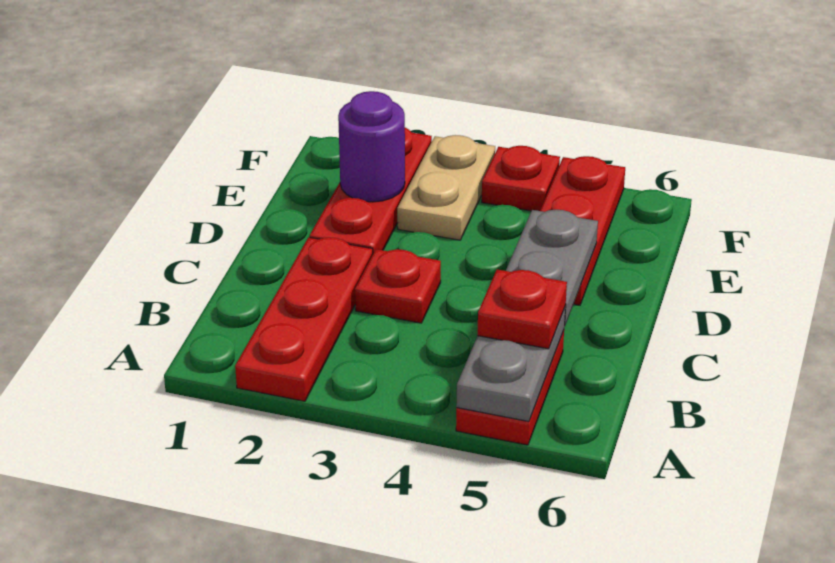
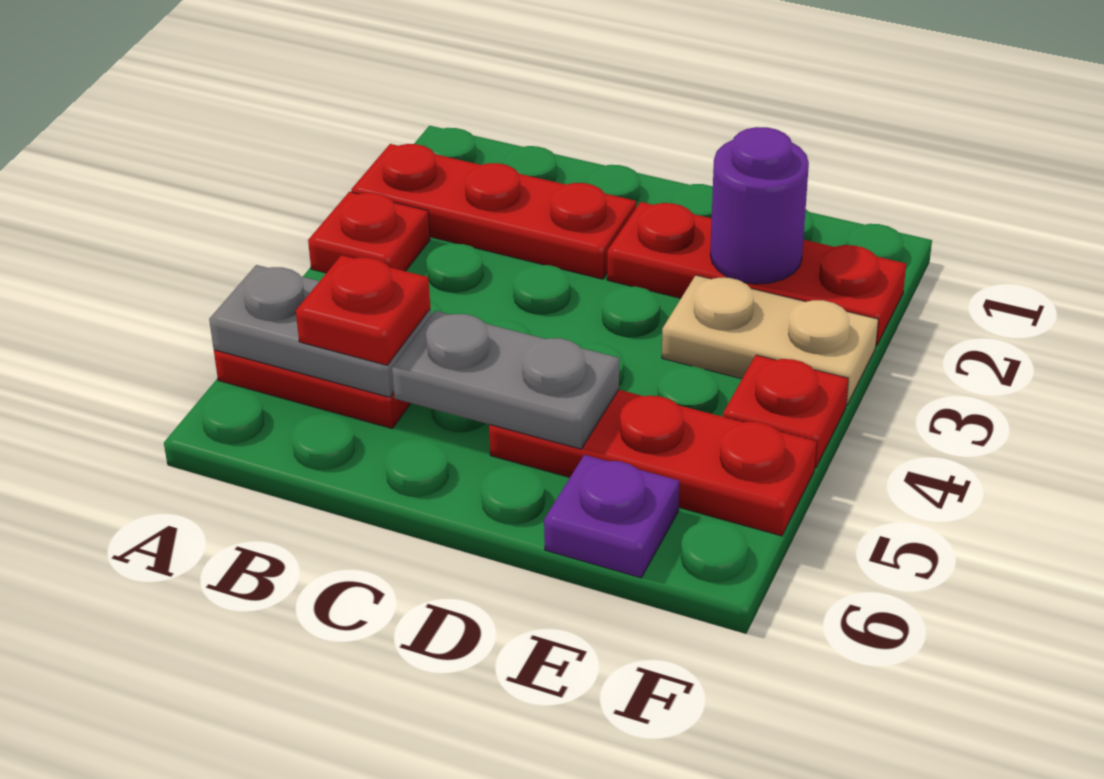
red plate C3 level 1 -> red plate A3 level 1
none -> purple plate E6 level 1

